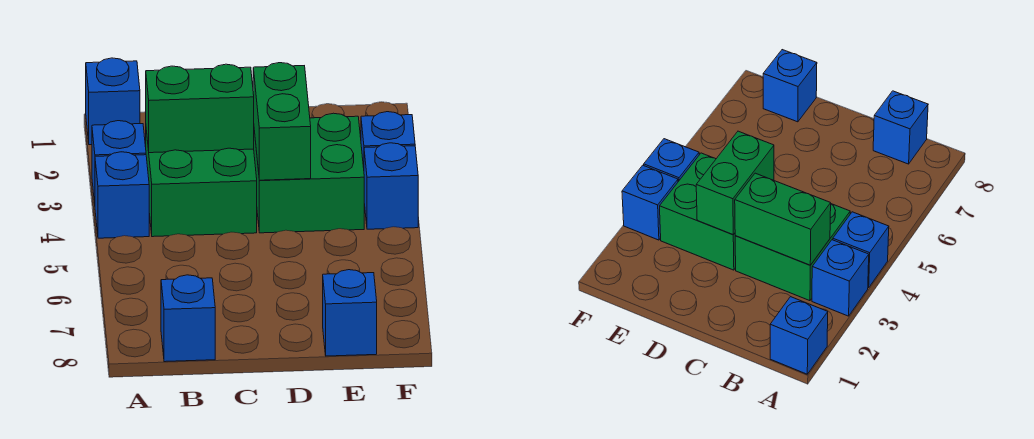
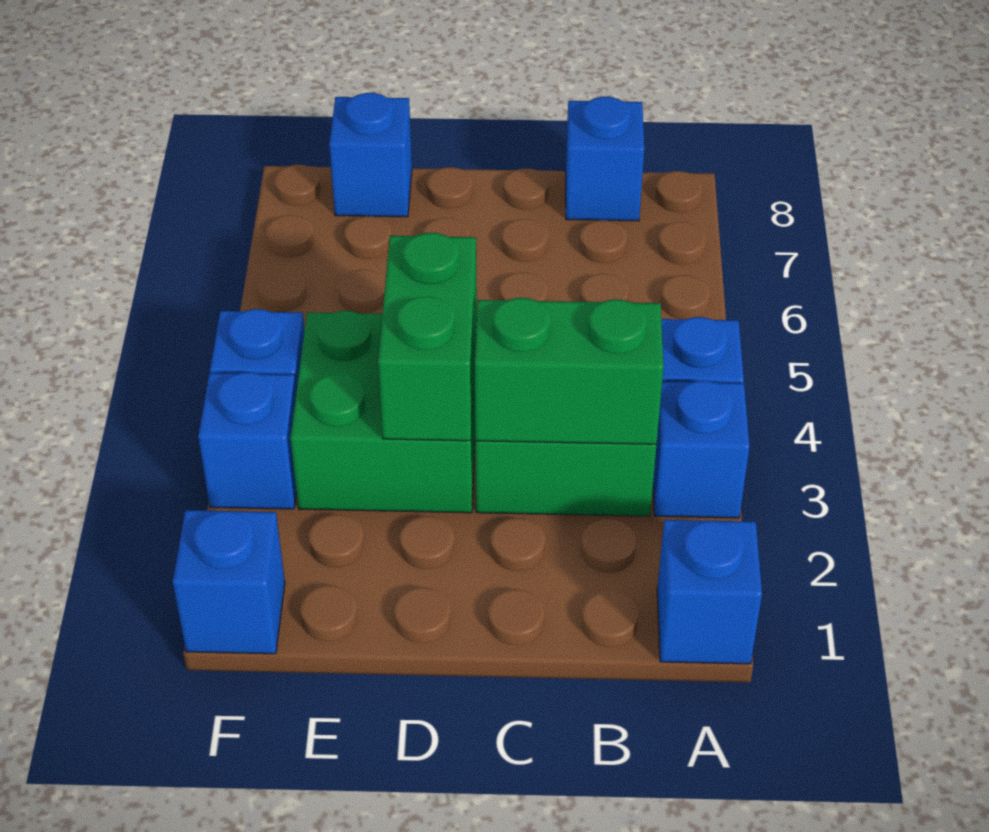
none -> blue brick F1 level 1

